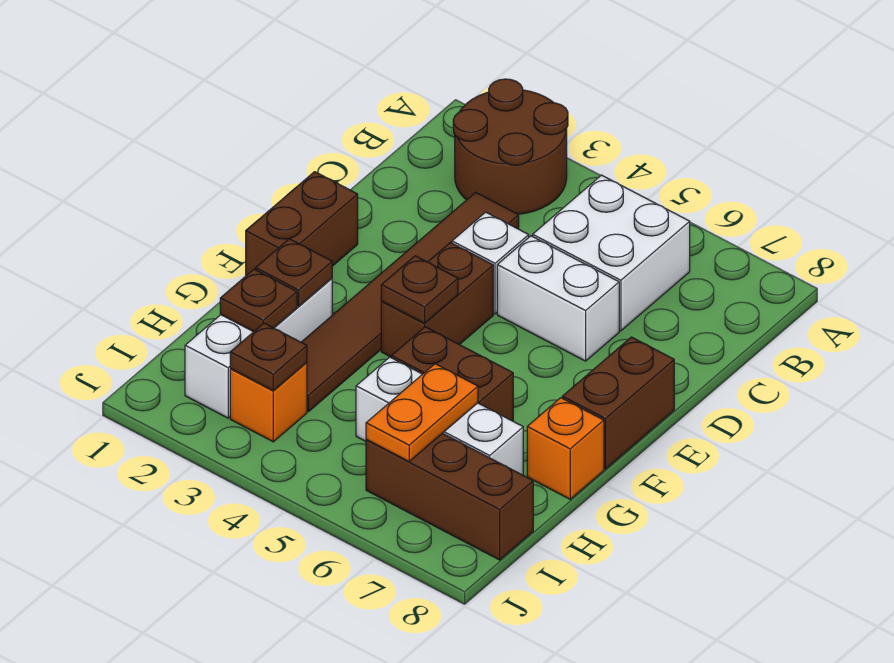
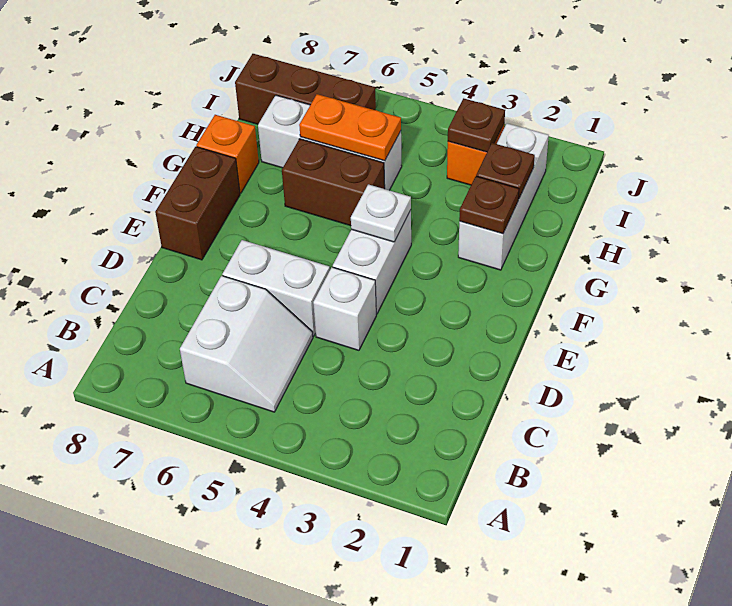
brown round brick A2:B3 level 1 -> none
white brick B5:C6 level 1 -> white slope B5:C6 level 1 top 6
brown tile C3:H3 level 1 -> none
brown brick E1:F1 level 1 -> none
brown brick E4:F4 level 1 -> white brick E4:F4 level 1
brown plate F4 level 2 -> white plate F4 level 2
orange plate H6:I6 level 2 -> orange plate H5:H6 level 2

